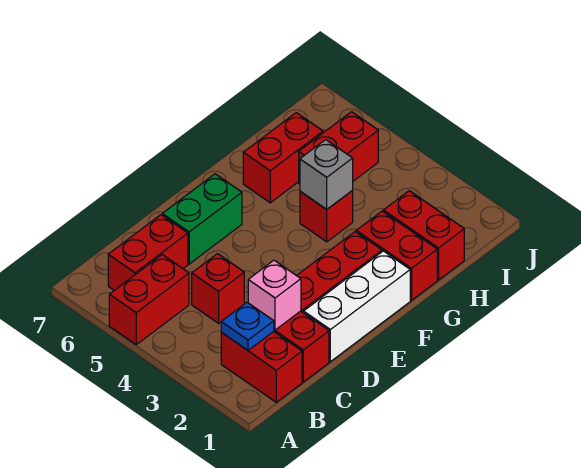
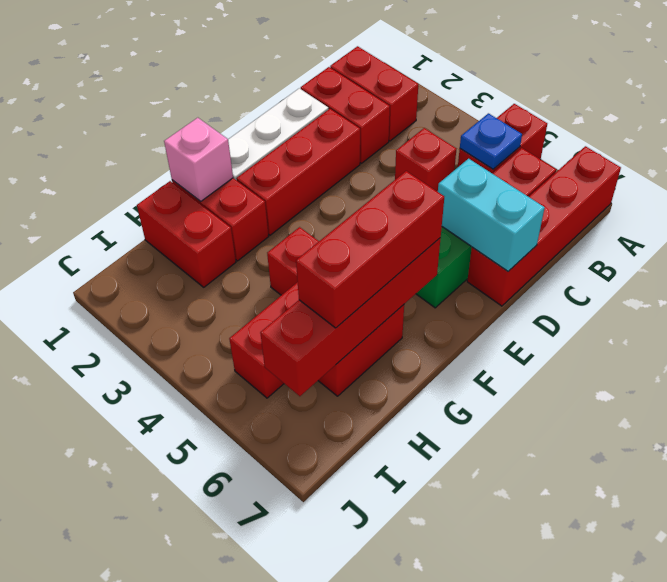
none -> red brick A7:D7 level 1
blue plate B2 level 2 -> blue plate B5 level 2
pink brick C2 level 2 -> pink brick G1 level 2
none -> cyan brick D6:D7 level 2
none -> red brick F6:I6 level 2
none -> red brick F6:H6 level 3
grey brick G4 level 2 -> none

